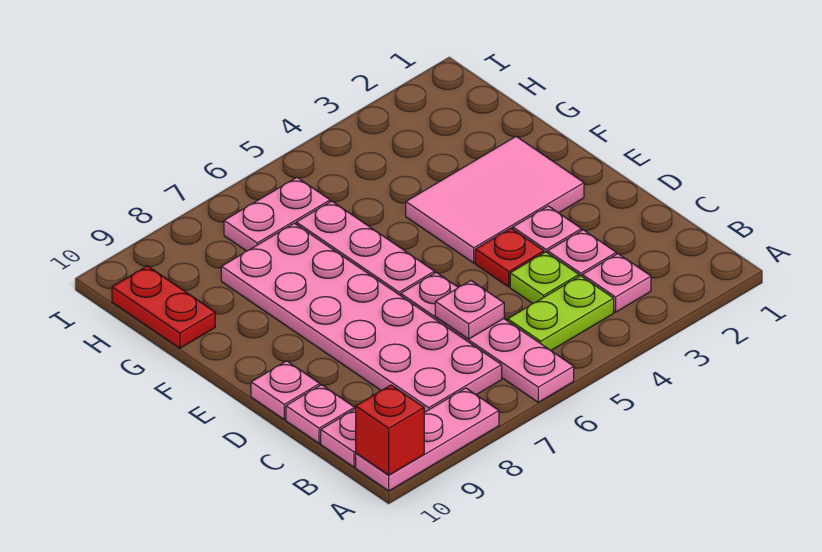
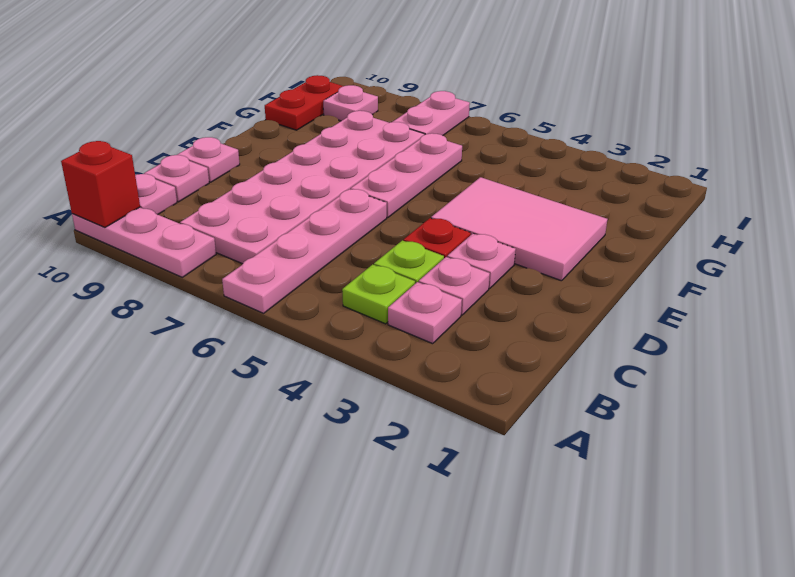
lime plate B4:B5 level 1 -> lime plate B4 level 1
pink plate C6 level 2 -> pink plate H9 level 1
pink plate H6:H7 level 1 -> pink plate H7:I7 level 1

